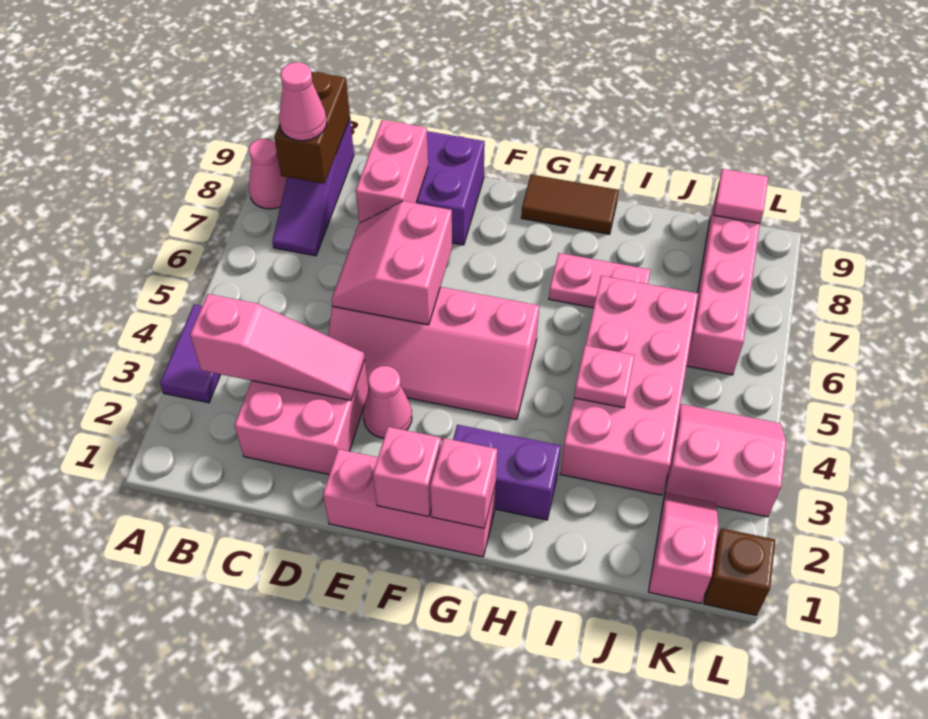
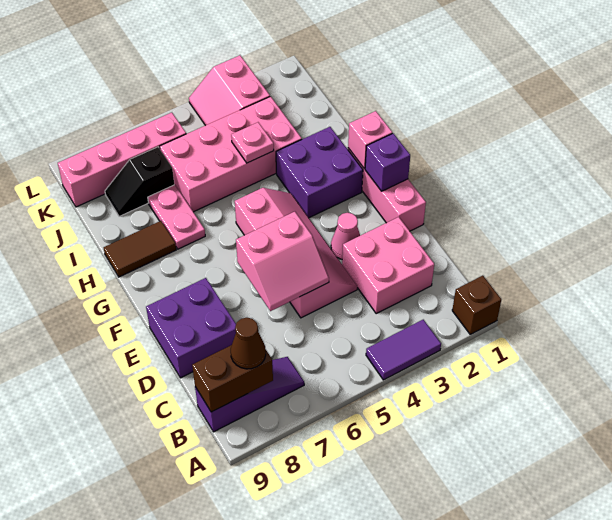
pink cone A8 level 1 -> none
pink slope B3:D3 level 2 top B -> none
pink cone B8 level 3 -> brown cone B8 level 3
pink brick D7:D8 level 2 -> none
pink brick F1 level 2 -> purple brick F1 level 2
purple brick G2:H2 level 1 -> purple brick G2:H3 level 1
brown tile G9:H9 level 1 -> brown tile H8:H9 level 1
none -> black slope J7:J8 level 1 top 7
pink slope K1:K2 level 1 top 1 -> none
pink tile K9 level 2 -> none
brown brick L1 level 1 -> brown brick A1 level 1

